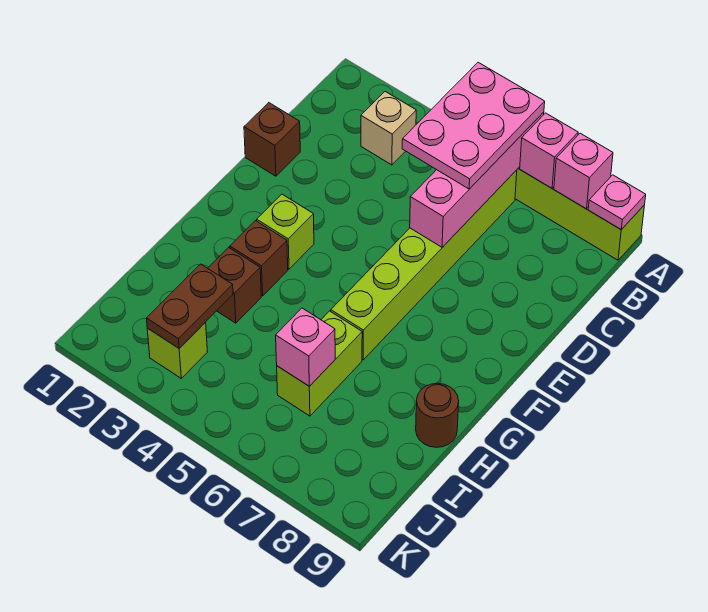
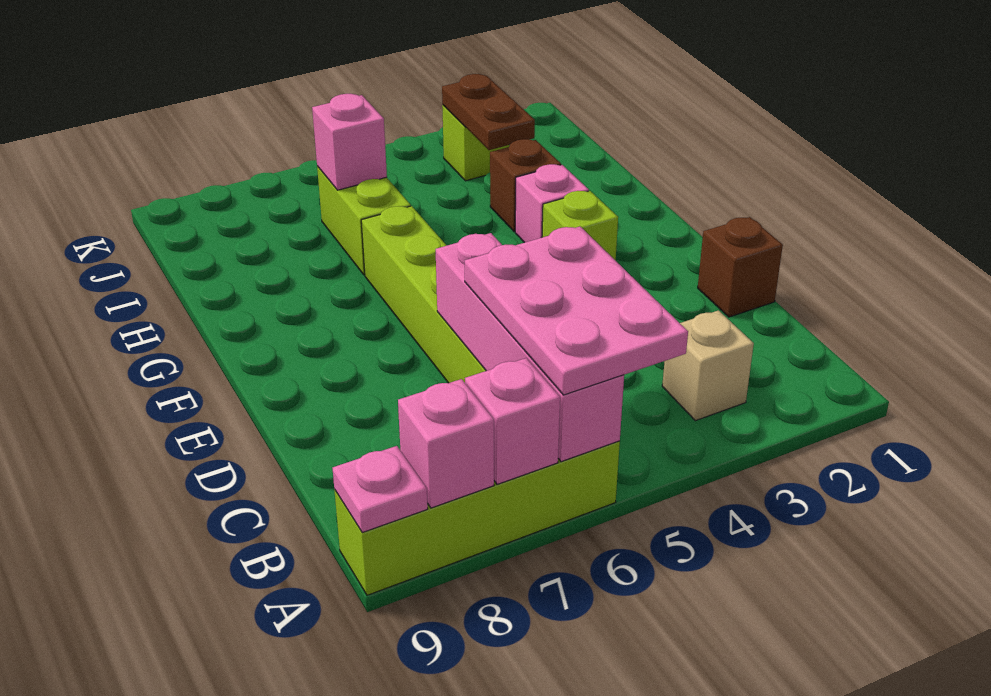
brown brick G3 level 1 -> pink brick G3 level 1
brown round brick H9 level 1 -> none

